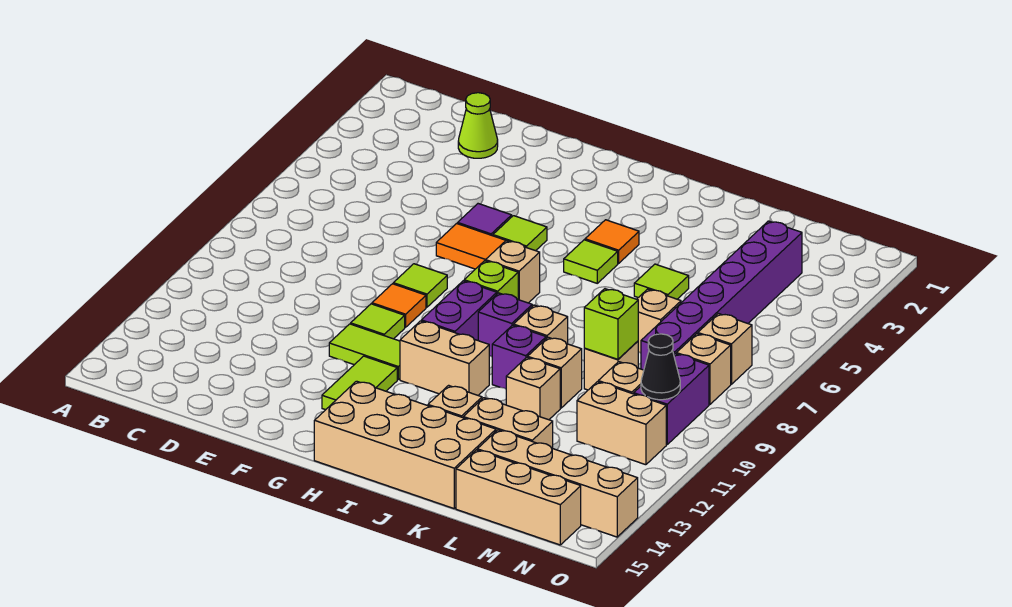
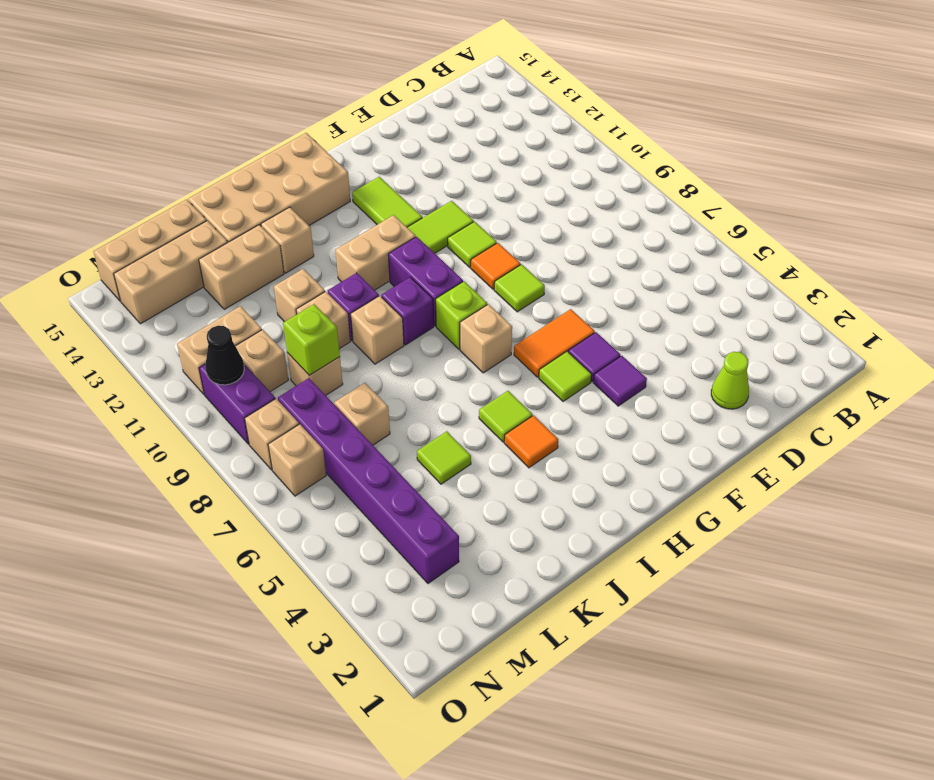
none -> purple tile F4 level 1
tan brick L14:O14 level 1 -> tan brick L14:N14 level 1

